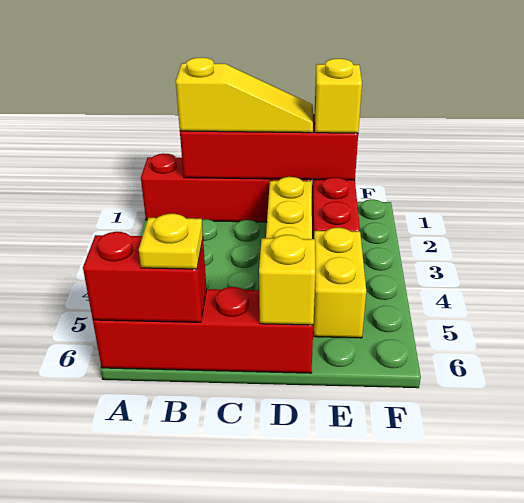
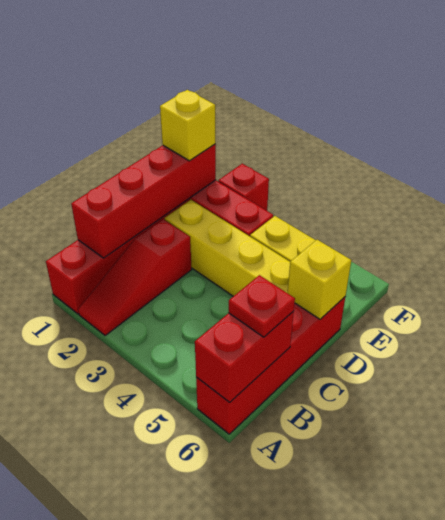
none -> red slope A2:C2 level 1 top C
yellow slope B1:D1 level 3 top B -> none
yellow plate B6 level 3 -> red plate B6 level 3
none -> red brick F2 level 1

